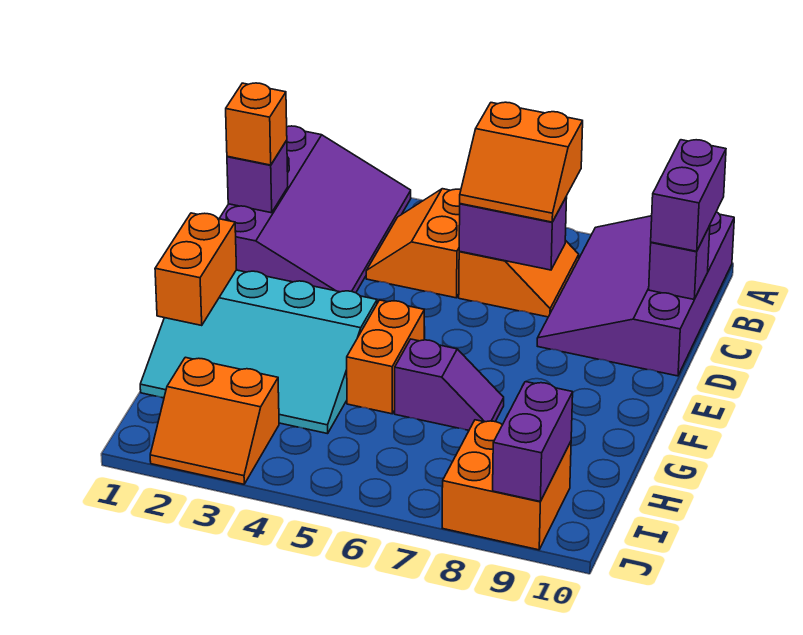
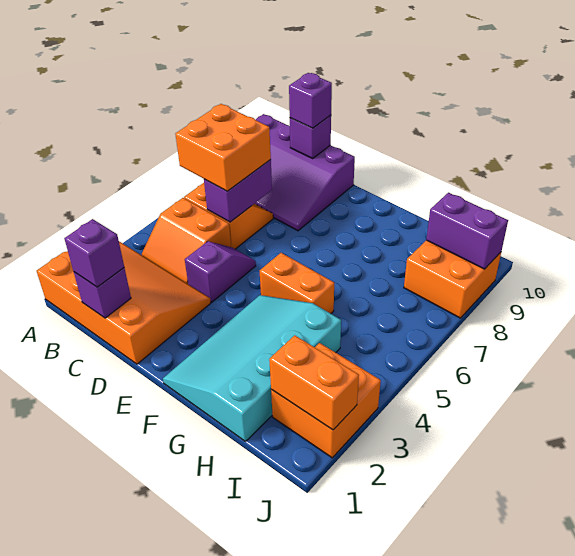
purple slope A1:D3 level 1 top 1 -> orange slope A1:D3 level 1 top 1
orange slope B6:C7 level 3 top B -> orange brick B6:C7 level 3
purple brick B10:C10 level 3 -> purple brick C10 level 3
orange brick C1 level 3 -> purple brick C1 level 3
cyan slope F1:H4 level 1 top F -> cyan slope F1:H4 level 1 top H
orange brick F1:G1 level 2 -> orange brick I2:J2 level 2
purple slope G6:G7 level 1 top 6 -> purple slope D4:D5 level 1 top 4
orange slope I2:J3 level 1 top I -> orange brick I2:J3 level 1

